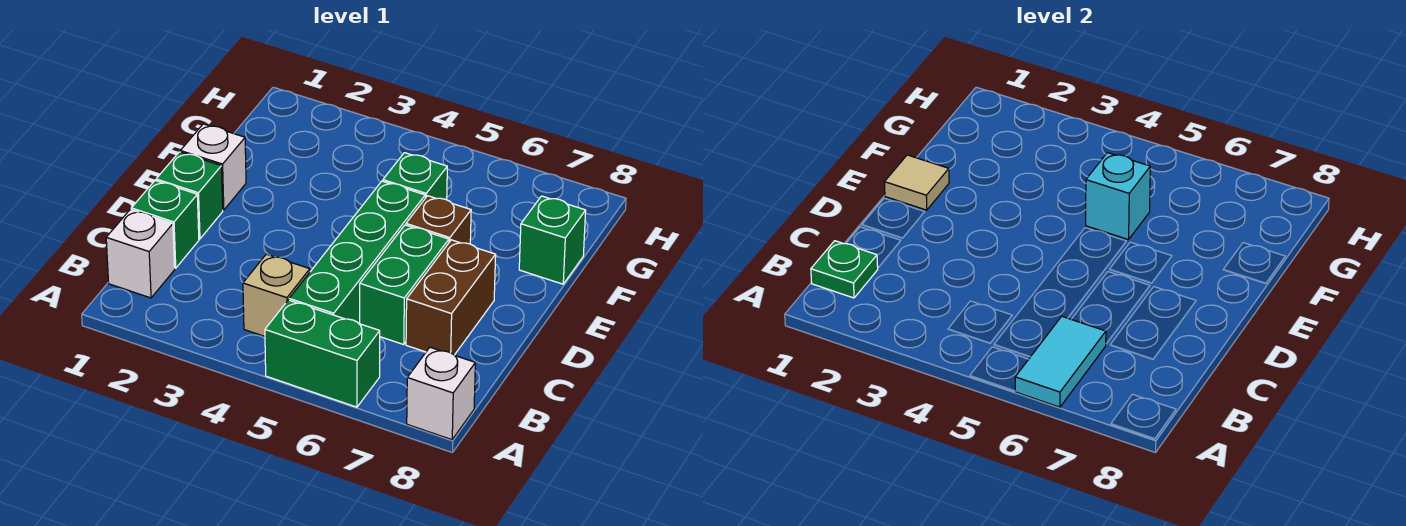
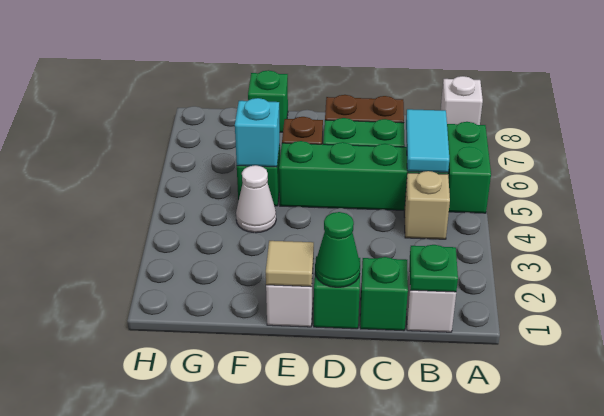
cyan tile A6:B6 level 2 -> cyan tile B5:B6 level 2
none -> green cone D1 level 2
none -> white cone F4 level 1

